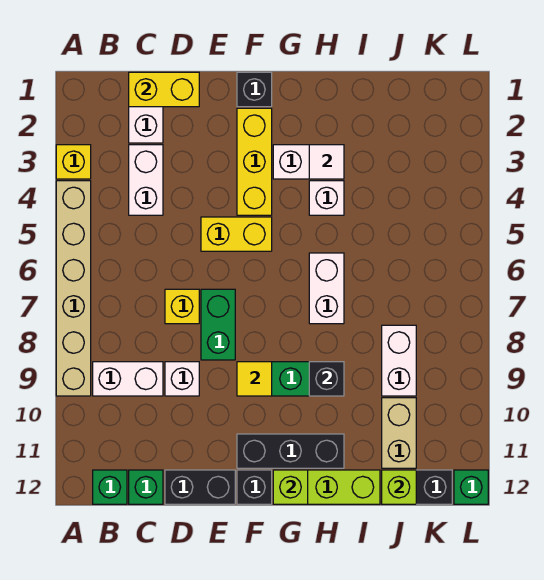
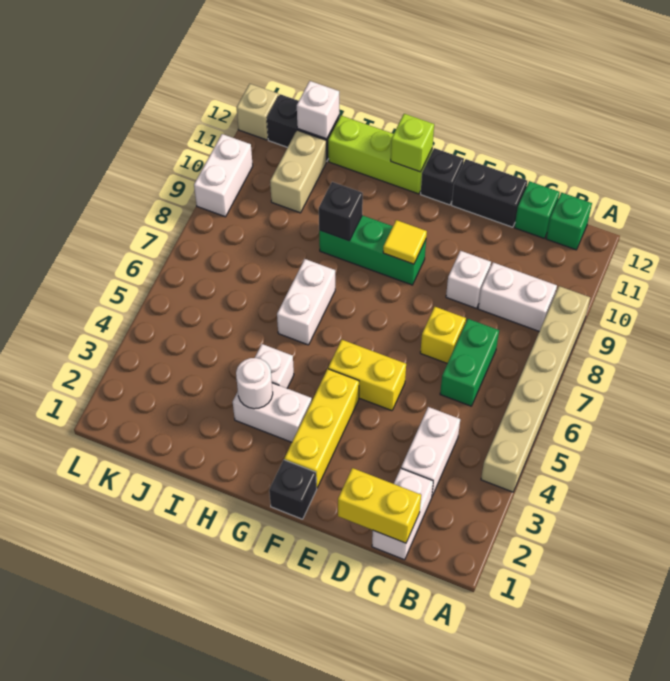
yellow brick A3 level 1 -> none
green brick E7:E8 level 1 -> green brick C6:C7 level 1
black brick F11:H11 level 1 -> none
white tile H3 level 2 -> white round brick H3 level 2
white brick J8:J9 level 1 -> white brick L9:L10 level 1
lime brick J12 level 2 -> white brick J12 level 2
green brick L12 level 1 -> tan brick L12 level 1

